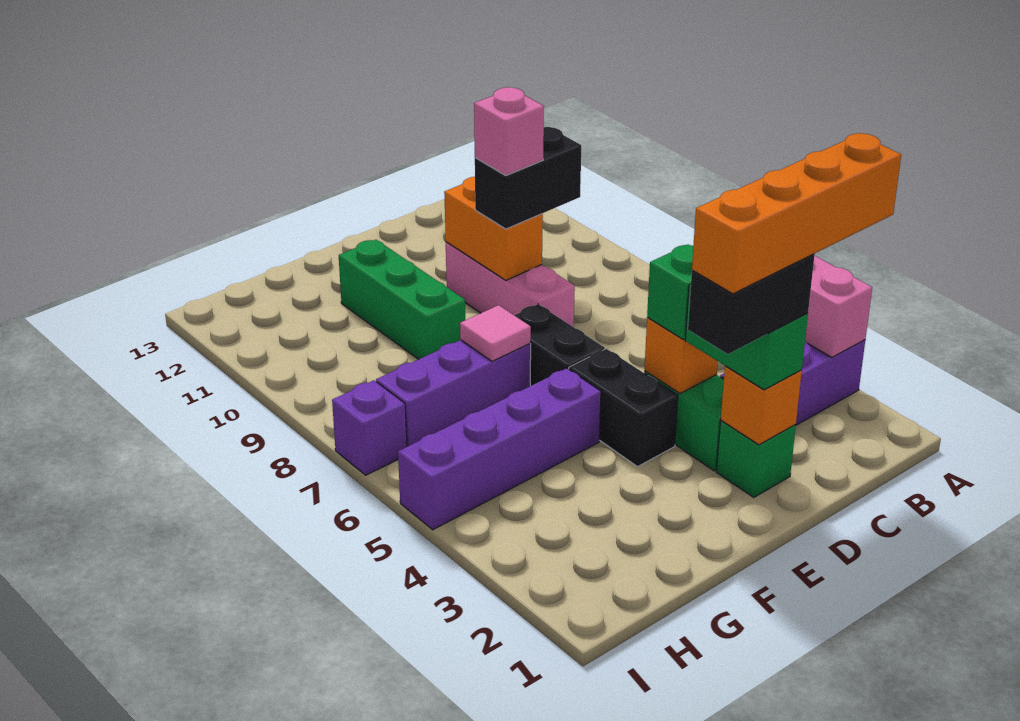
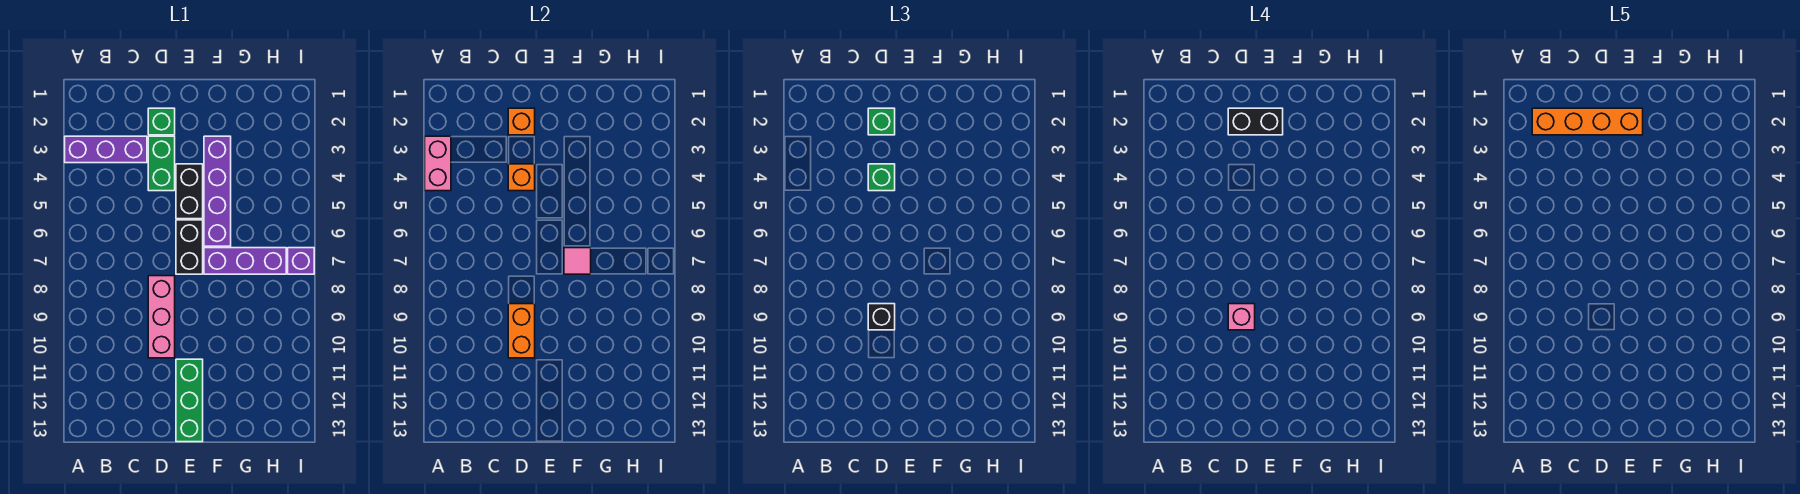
black brick C9:D9 level 3 -> black brick D9 level 3
green brick D2:D3 level 3 -> green brick D2 level 3
purple brick F5:I5 level 1 -> purple brick F3:F6 level 1
green brick F9:F11 level 1 -> green brick E11:E13 level 1

